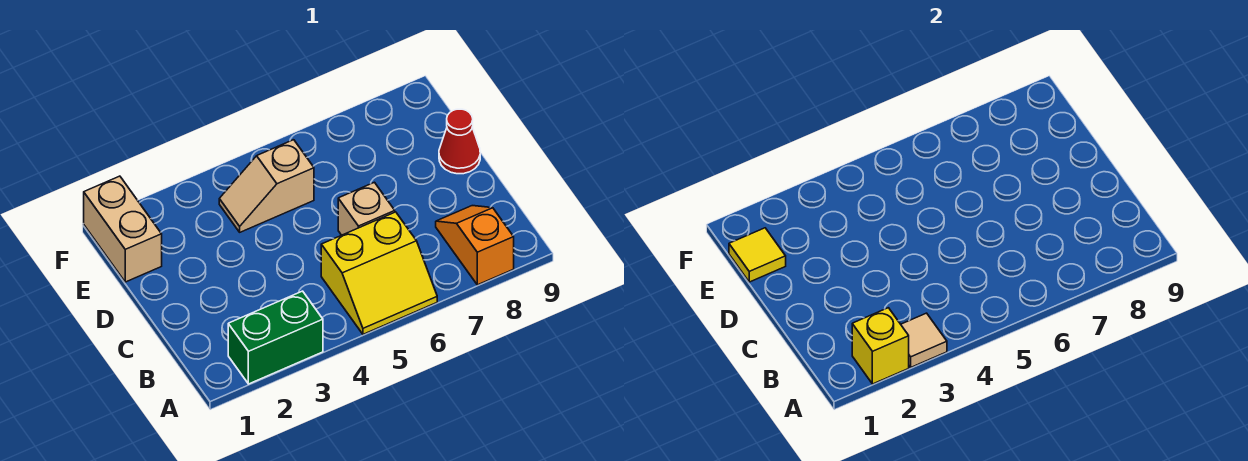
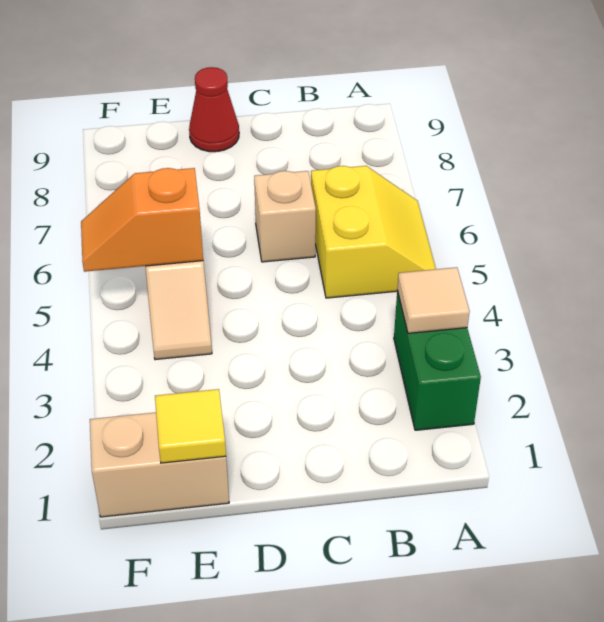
yellow brick A2 level 2 -> none
orange slope A8:B8 level 1 top A -> orange slope E5:F5 level 2 top E

